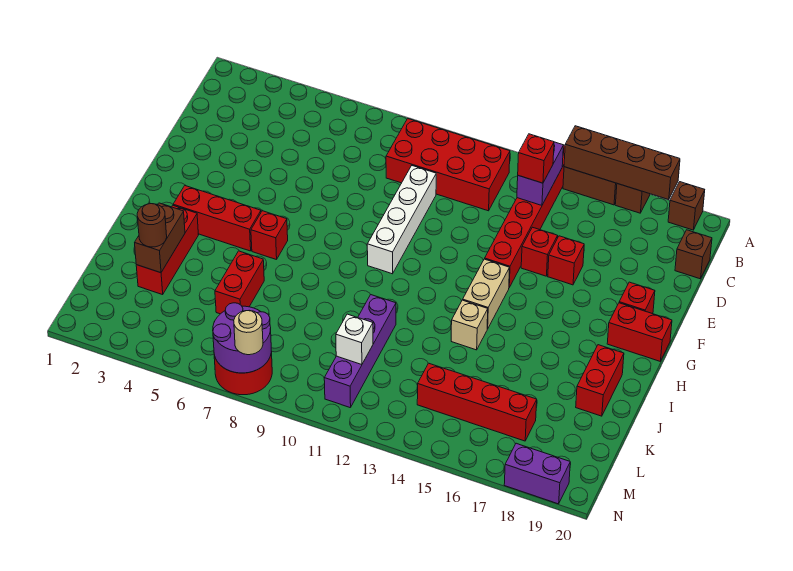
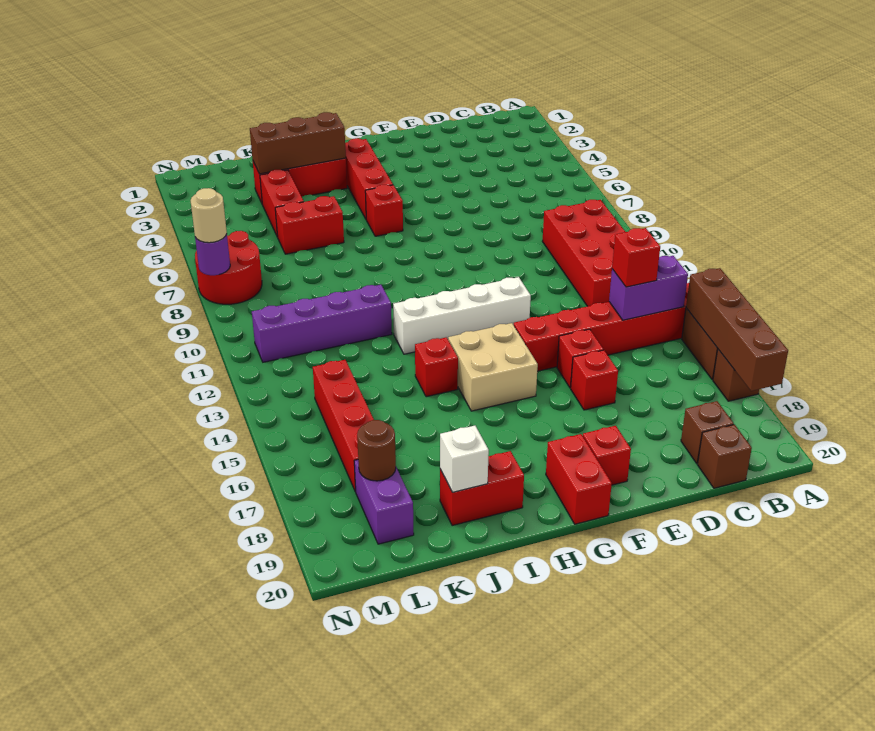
brown brick A19 level 1 -> brown brick C19 level 1
white brick D10:G10 level 1 -> white brick F12:I12 level 1
tan brick G14:H14 level 1 -> tan brick G14:H15 level 1
tan brick I14 level 1 -> red brick I14 level 1
brown brick J3:K3 level 2 -> brown brick I3:K3 level 2
brown round brick K3 level 3 -> brown round brick L18 level 2
none -> red brick K4:K5 level 1
white brick L11 level 2 -> white brick J19 level 2
purple round brick M7:N8 level 2 -> purple round brick N8 level 2
purple brick N18:N19 level 1 -> purple brick L18:L19 level 1

